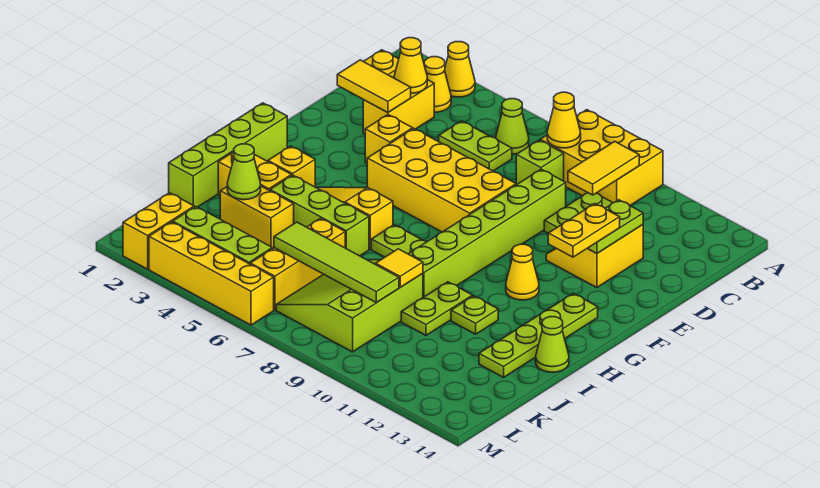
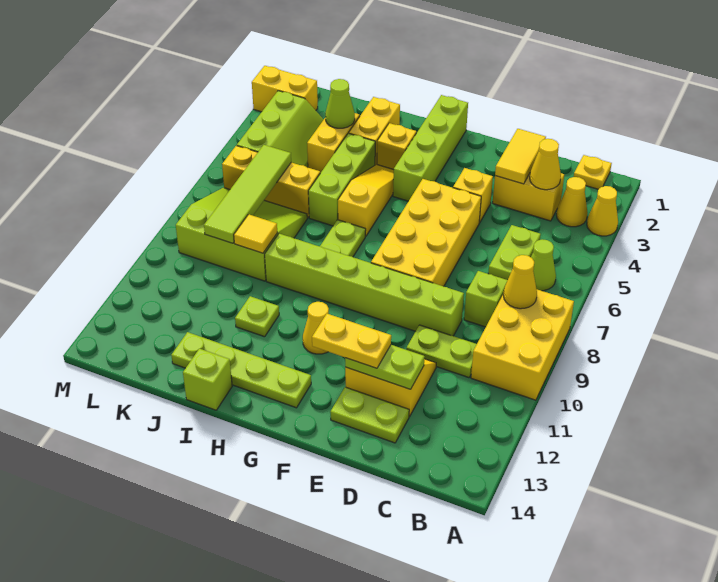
yellow tile B10:C10 level 2 -> none
lime brick G1:J1 level 1 -> lime brick G1:G4 level 1
lime plate I10:J10 level 1 -> lime plate D13:E13 level 1
lime cone I14 level 1 -> lime brick I14 level 1
yellow brick M3:M6 level 1 -> none

